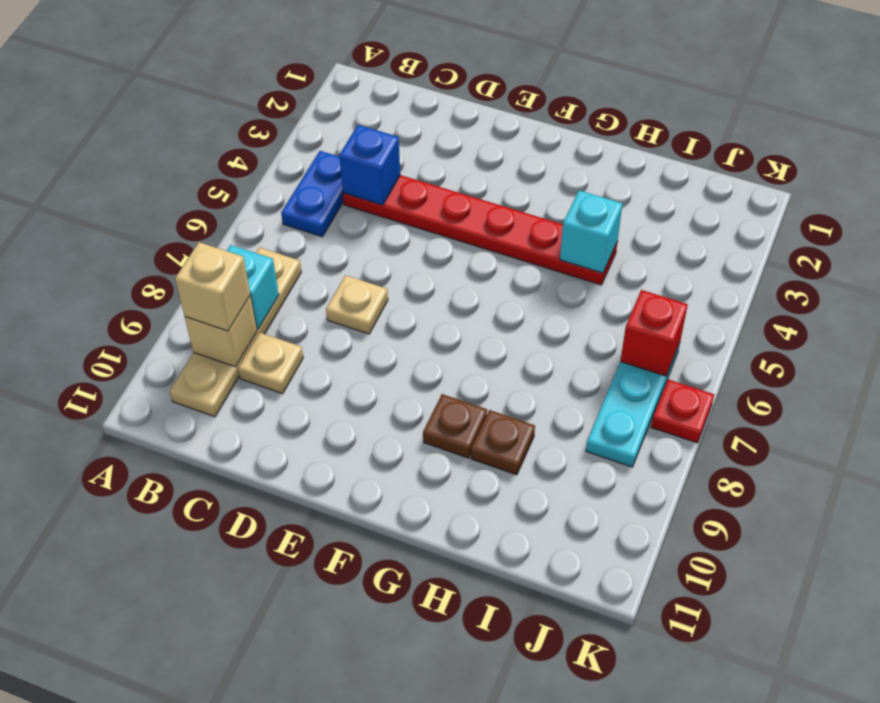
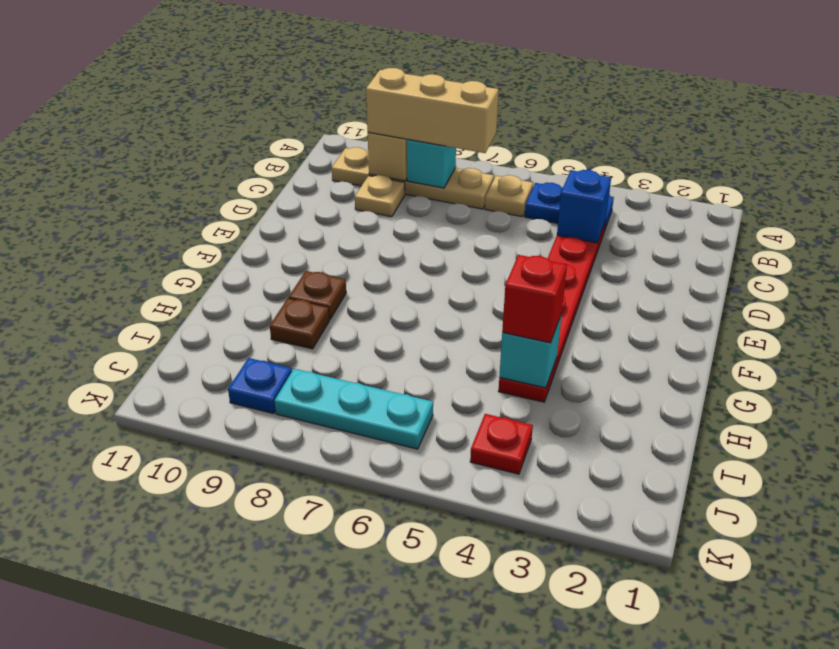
tan brick B9 level 3 -> tan brick B7:B9 level 3
tan plate D7 level 1 -> tan plate B6 level 1
red brick J6 level 2 -> red brick H4 level 3
none -> blue plate J9 level 1
red plate K7 level 1 -> red plate J4 level 1

